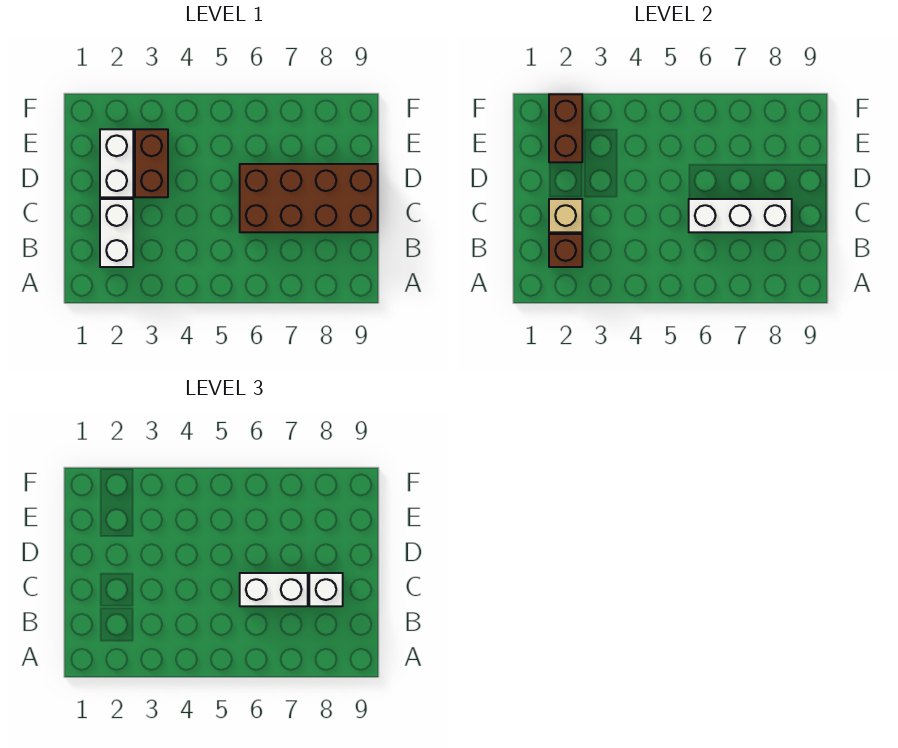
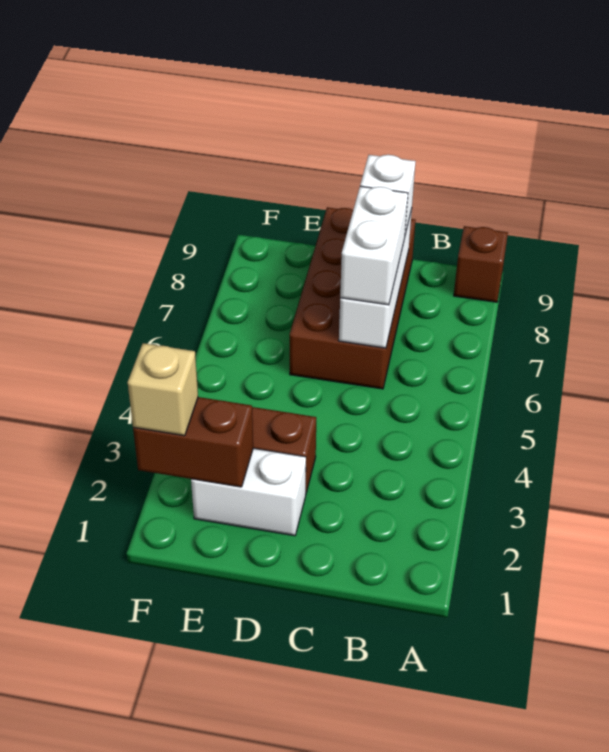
white brick B2:C2 level 1 -> none
brown brick B2 level 2 -> brown brick A9 level 1
tan brick C2 level 2 -> tan brick F2 level 3

